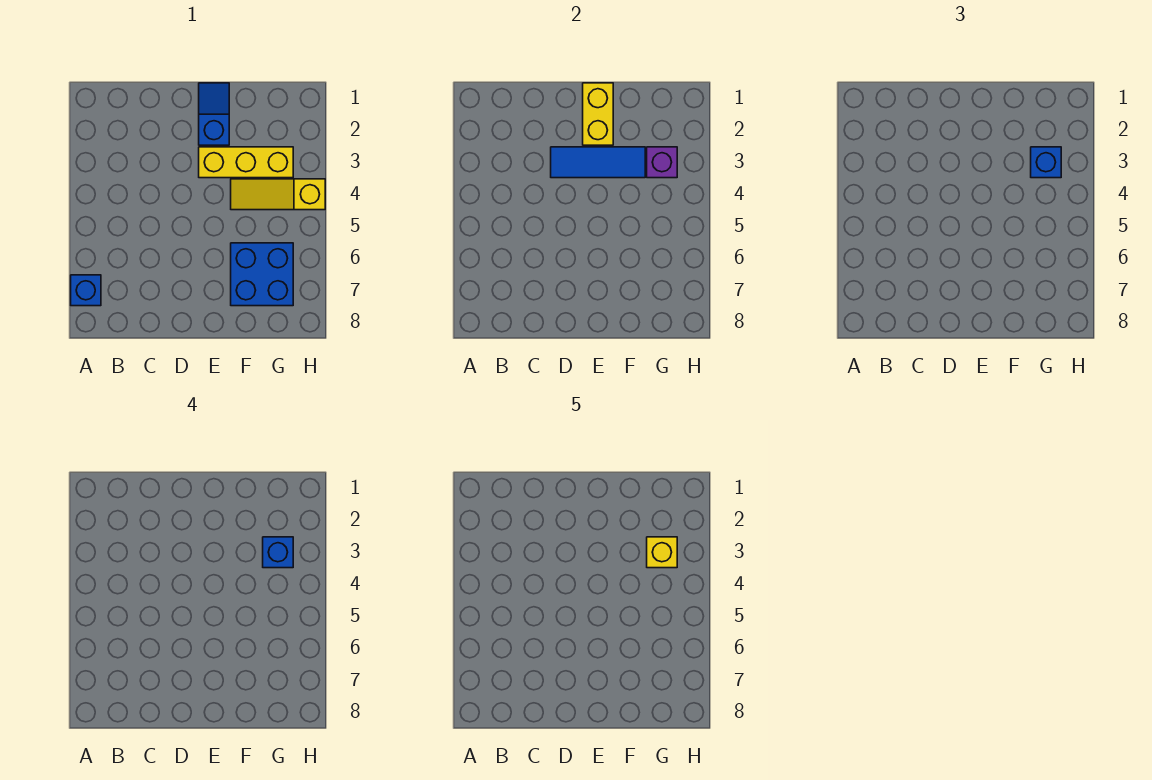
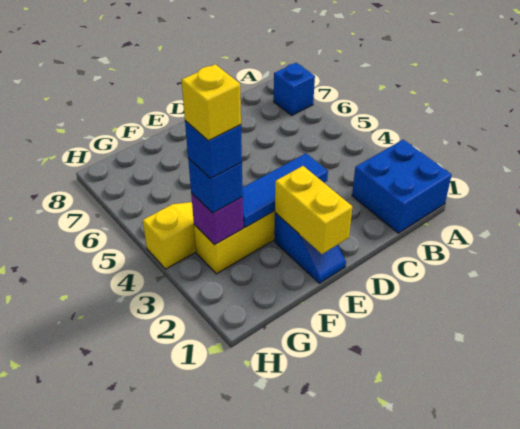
blue brick F6:G7 level 1 -> blue brick A1:B2 level 1

